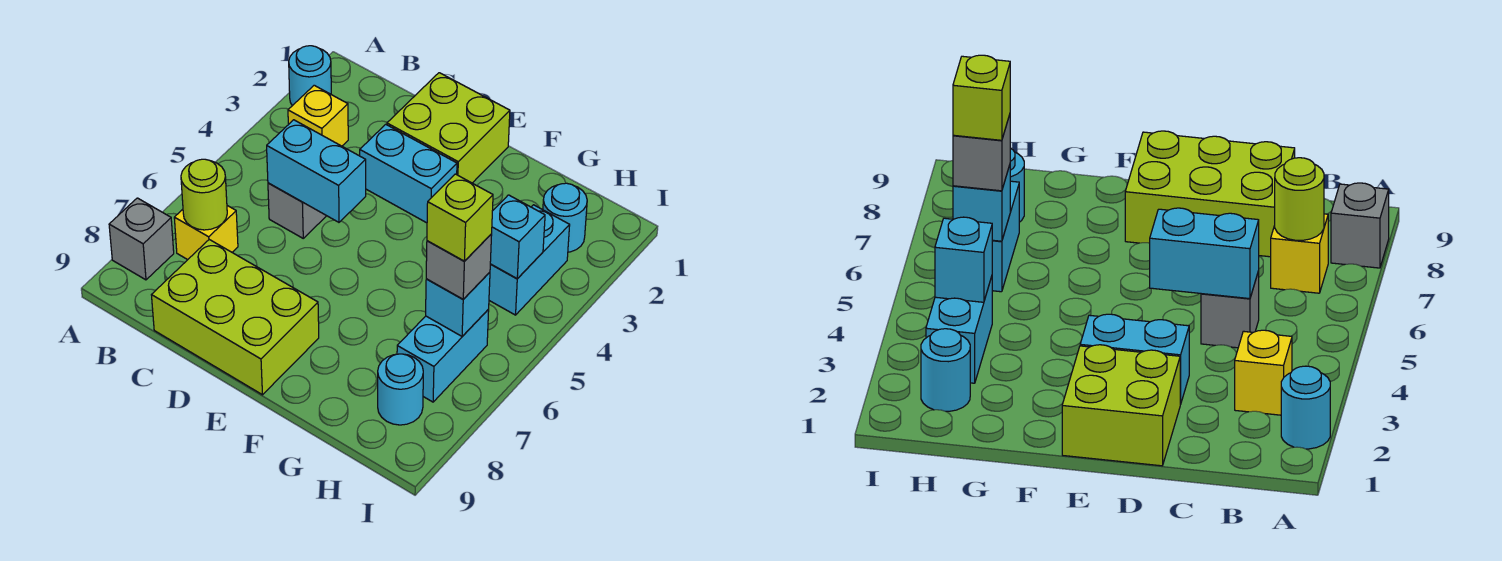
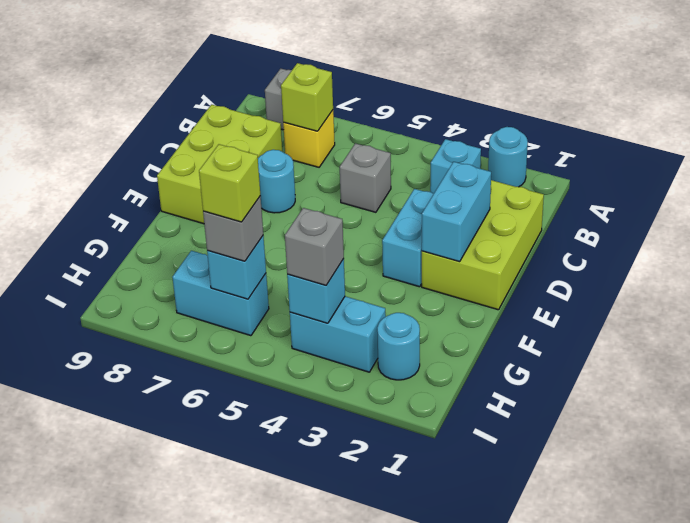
yellow brick B3 level 1 -> cyan brick B3 level 1
lime round brick B7 level 2 -> lime brick B7 level 2
cyan brick C5:D5 level 2 -> cyan brick D2:E2 level 2
lime brick D1:E2 level 1 -> lime brick C1:E2 level 1
none -> grey brick H4 level 3
cyan round brick H8 level 1 -> cyan round brick D7 level 1

